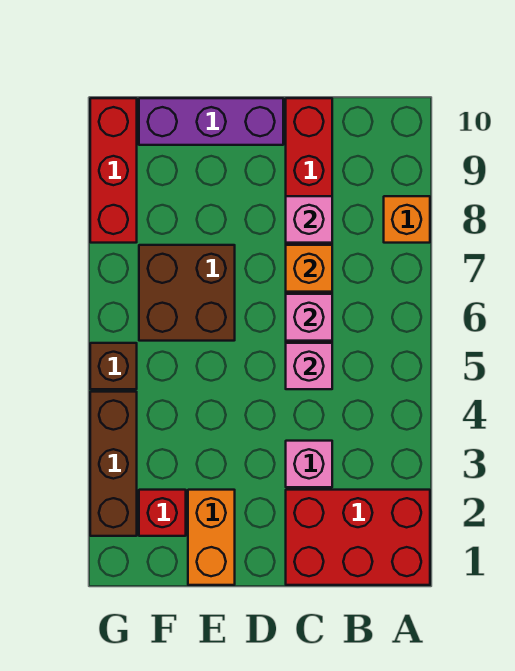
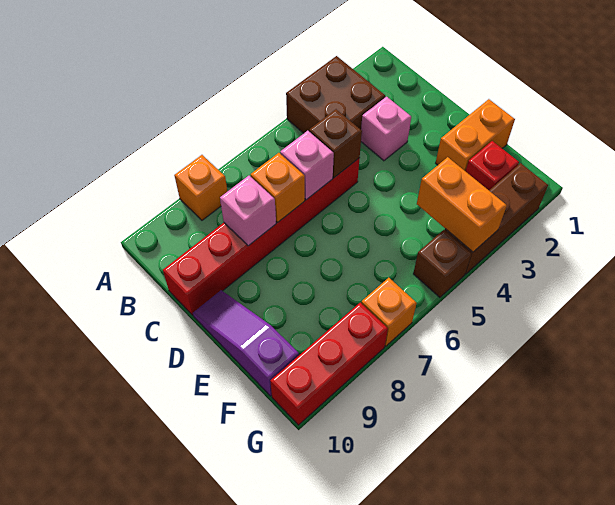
red brick A1:C2 level 1 -> none
pink brick C5 level 2 -> brown brick C5 level 2
purple brick D10:F10 level 1 -> purple slope D10:F10 level 1 top F
brown brick E6:F7 level 1 -> brown brick A3:B4 level 1
none -> orange brick F4:G4 level 2
none -> orange brick G7 level 1

